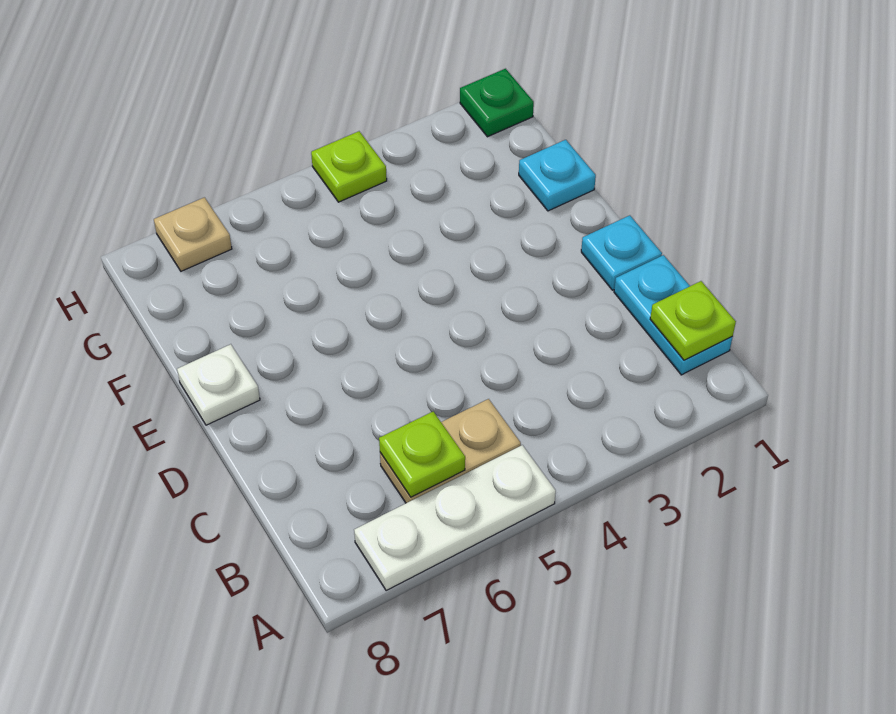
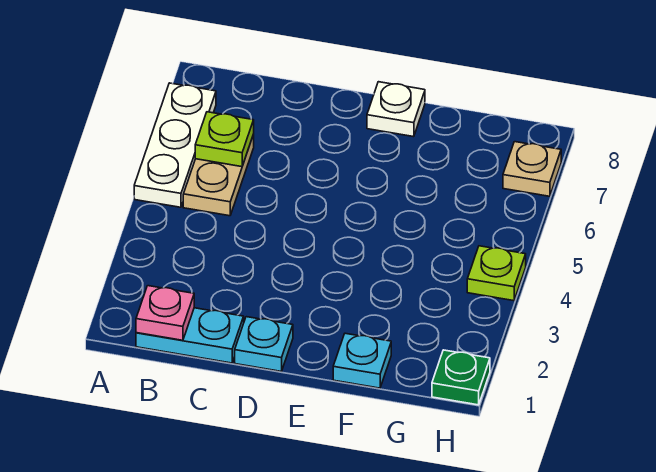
lime plate B1 level 2 -> pink plate B1 level 2

